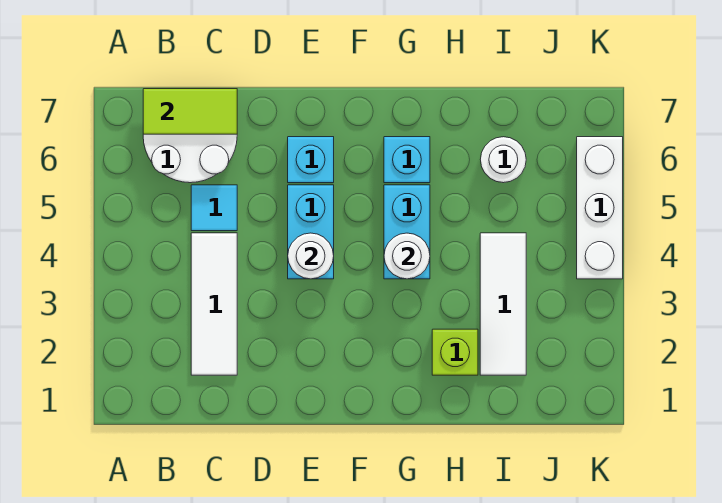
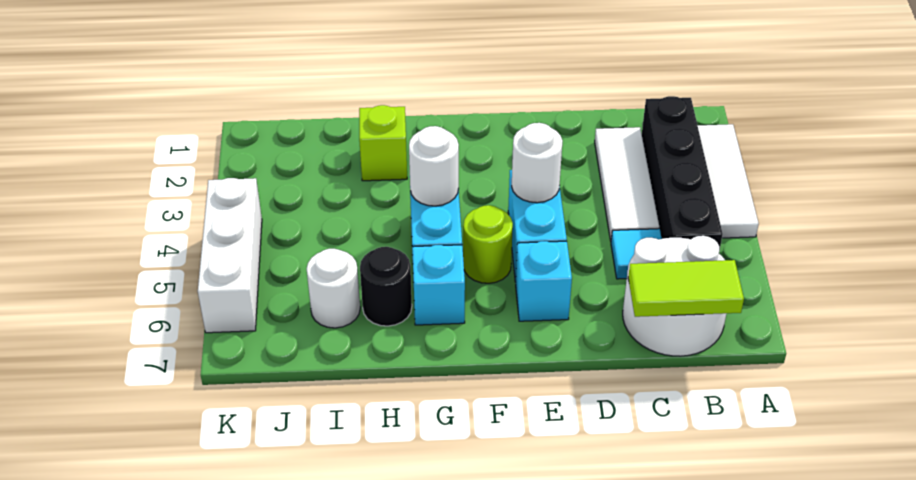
none -> black brick B2:B5 level 1
none -> lime round brick F5 level 1
none -> black round brick H6 level 1
white tile I2:I4 level 1 -> white tile A2:A4 level 1

